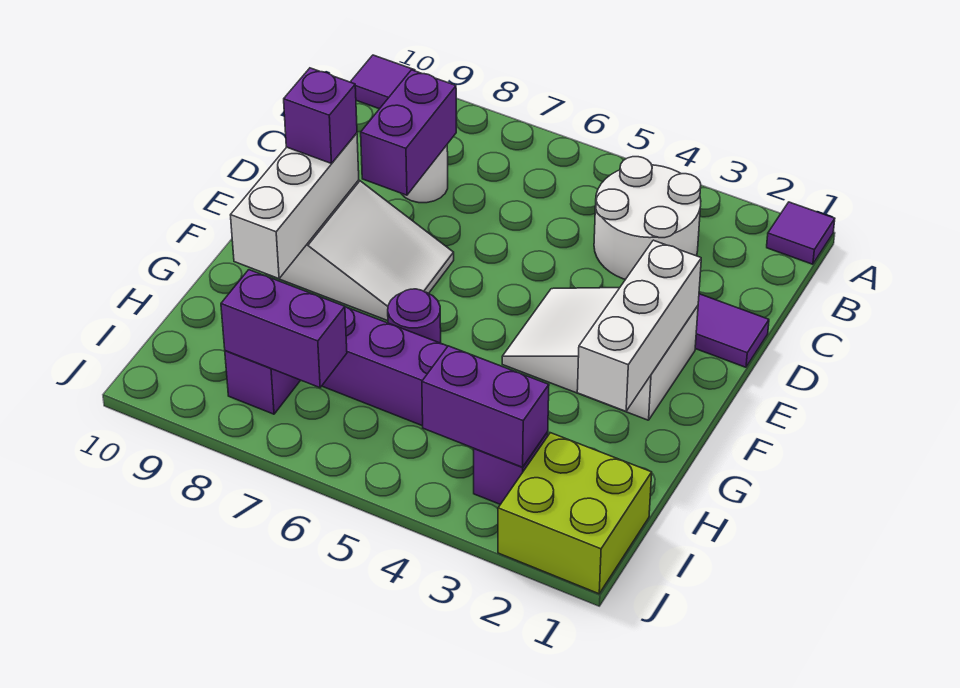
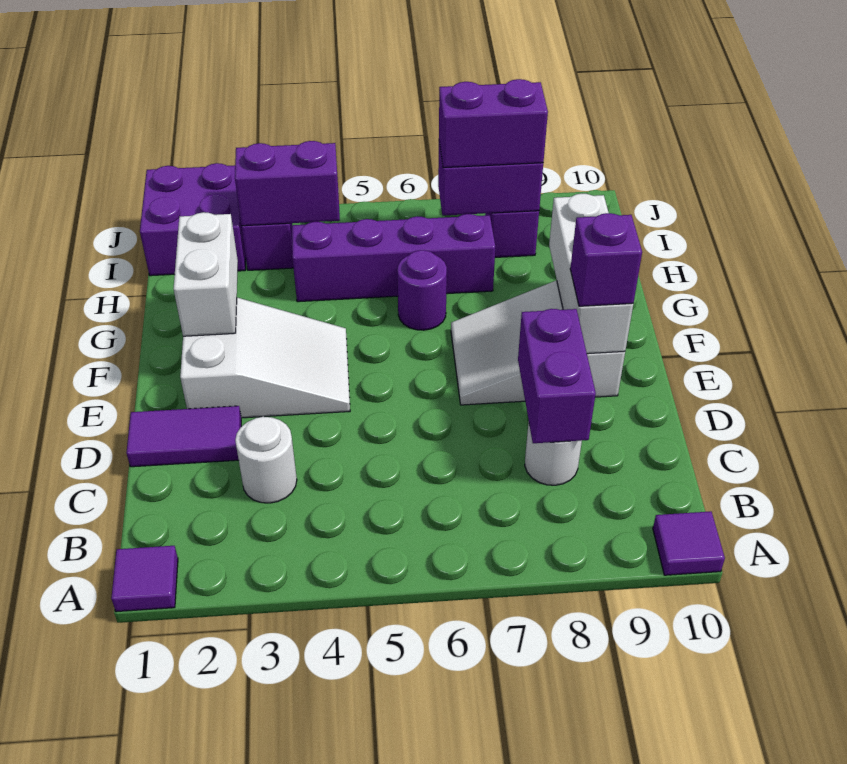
white round brick B3:C4 level 1 -> white round brick C3 level 1
white brick E2:G2 level 2 -> white brick F2:G2 level 2
lime brick I1:J2 level 1 -> purple brick I1:J2 level 1
none -> purple brick I7:I8 level 3

